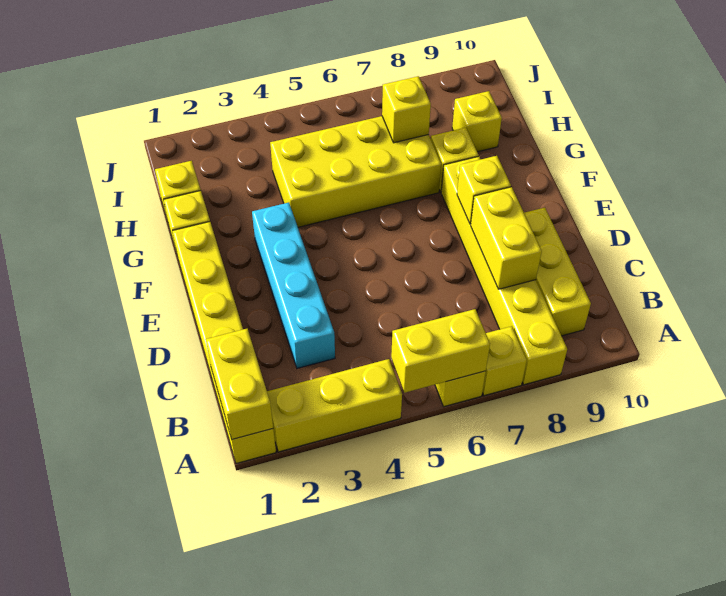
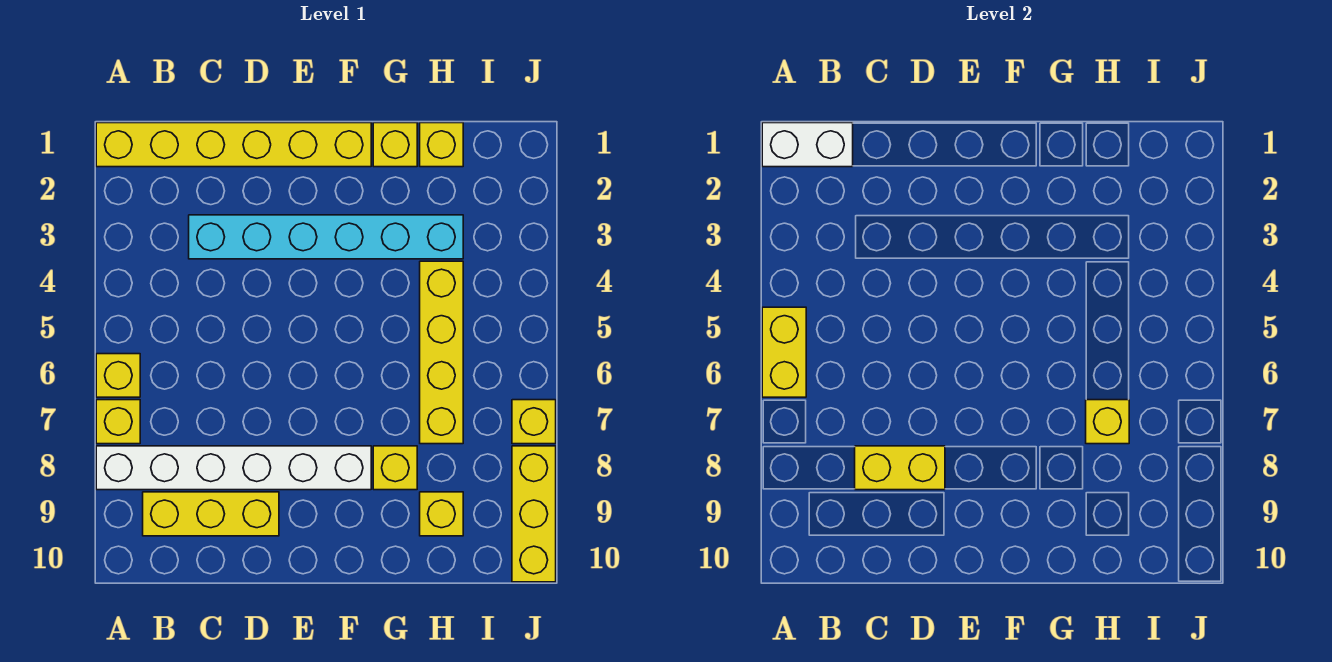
yellow brick A1:B1 level 2 -> white brick A1:B1 level 2
yellow brick A2:A4 level 1 -> yellow brick J8:J10 level 1
yellow brick A8:F8 level 1 -> white brick A8:F8 level 1
cyan brick C3:F3 level 1 -> cyan brick C3:H3 level 1
yellow brick E8 level 2 -> yellow brick J7 level 1
yellow brick G4:H7 level 1 -> yellow brick H4:H7 level 1

